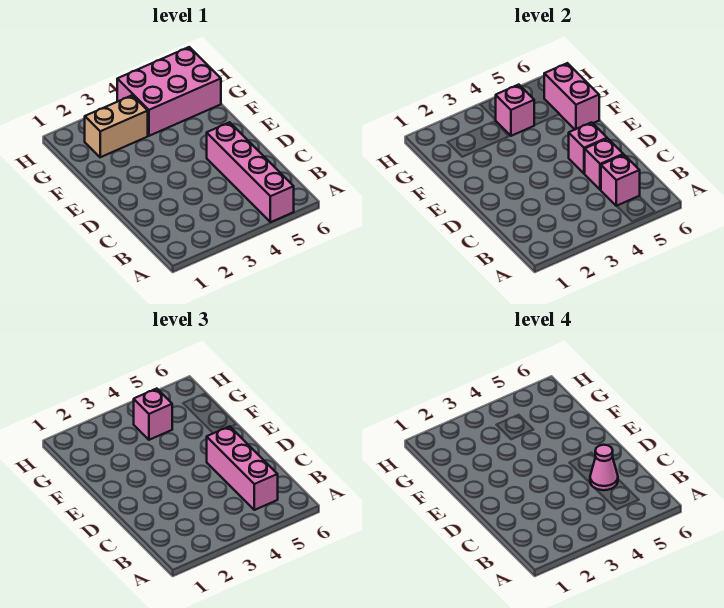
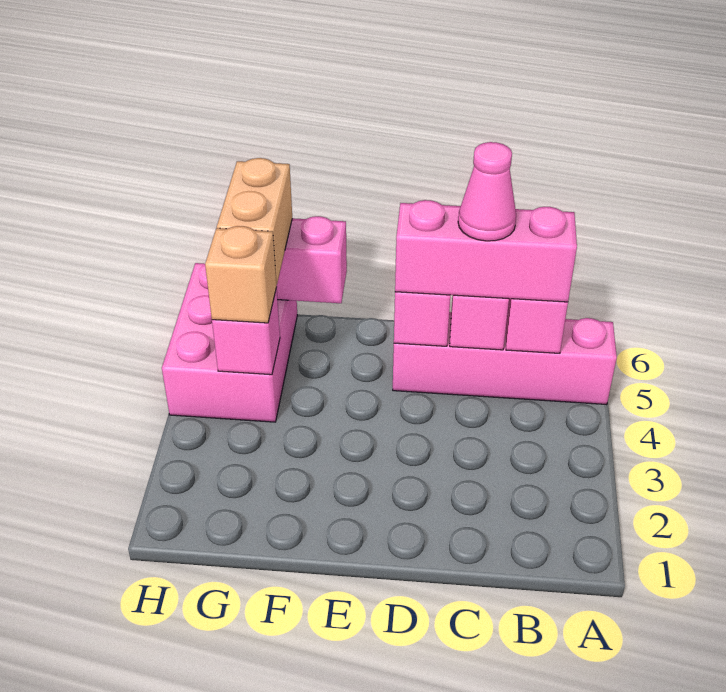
tan brick G2:G3 level 1 -> tan brick G5:G6 level 3
pink brick G4 level 3 -> tan brick G4 level 3

